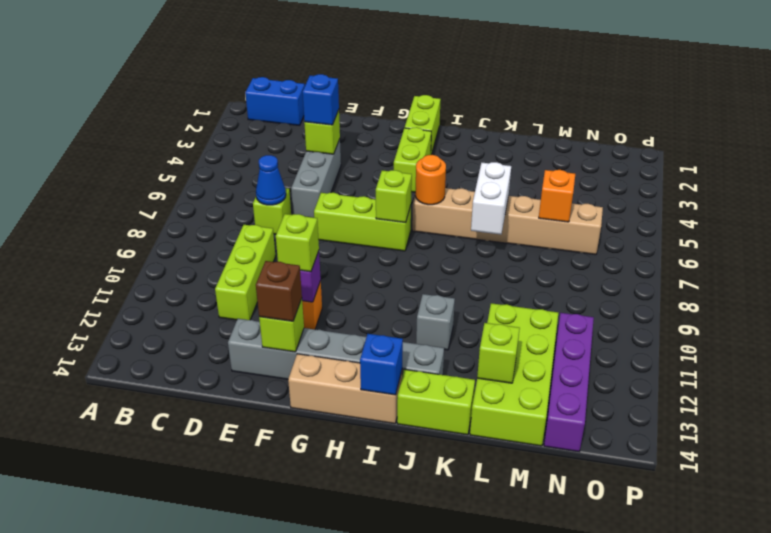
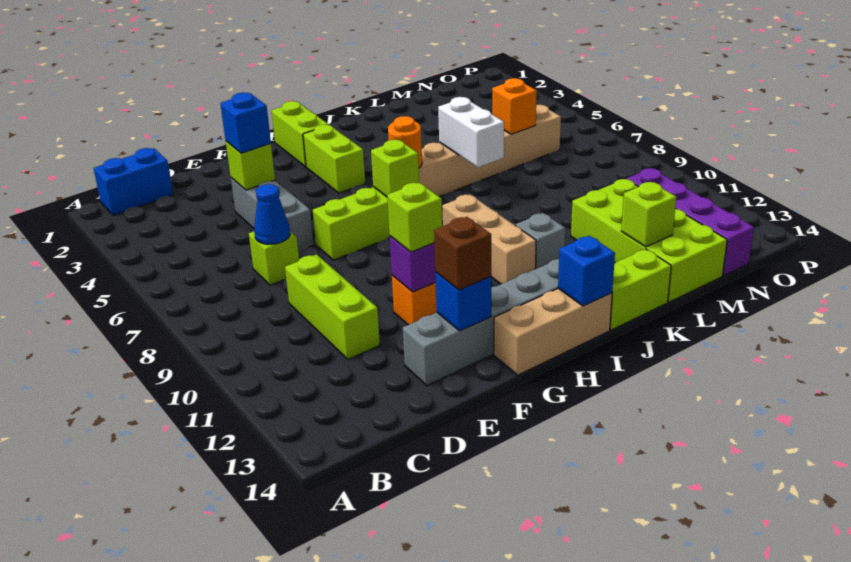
lime brick F13 level 2 -> blue brick F13 level 2
none -> tan brick I9:I11 level 1

